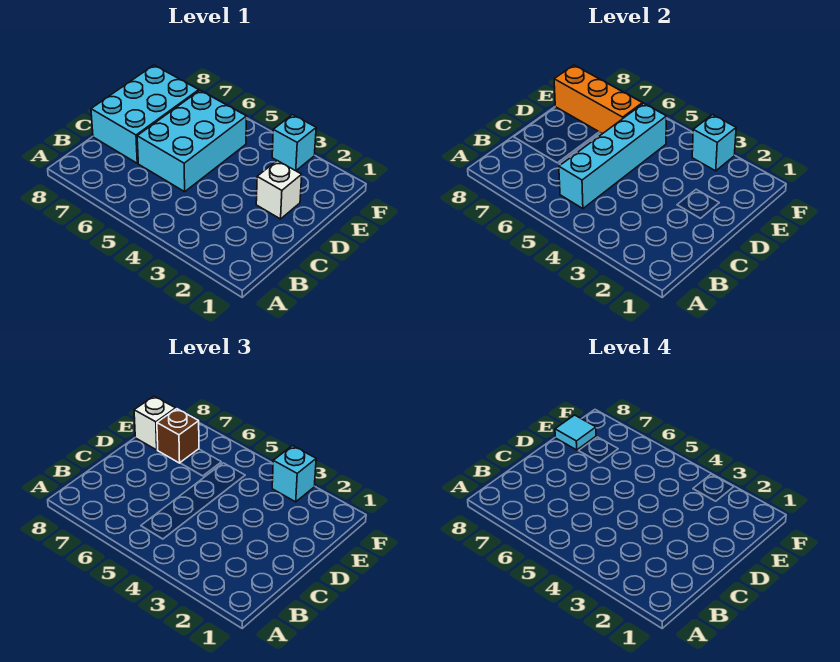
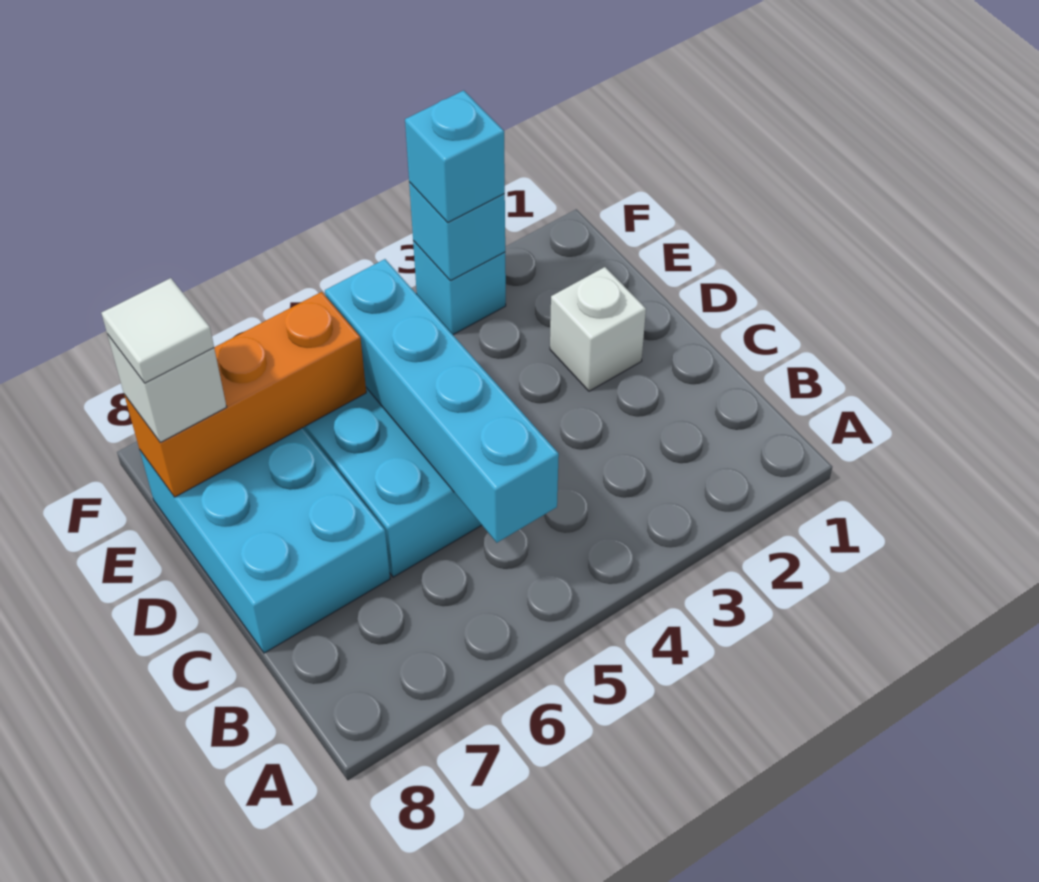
brown brick E7 level 3 -> none
cyan tile E8 level 4 -> white tile E8 level 4

